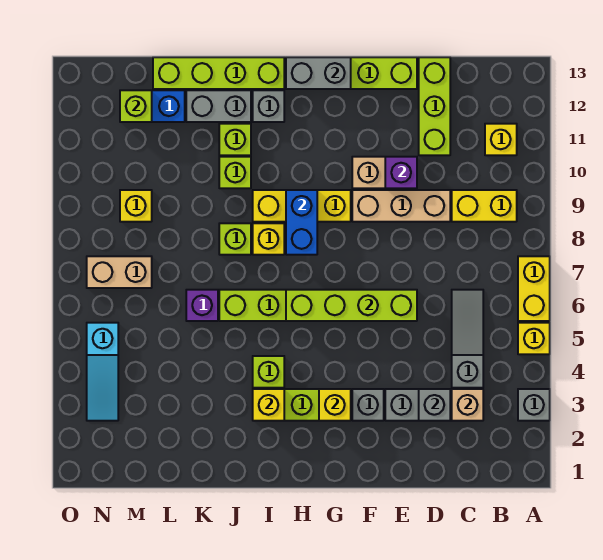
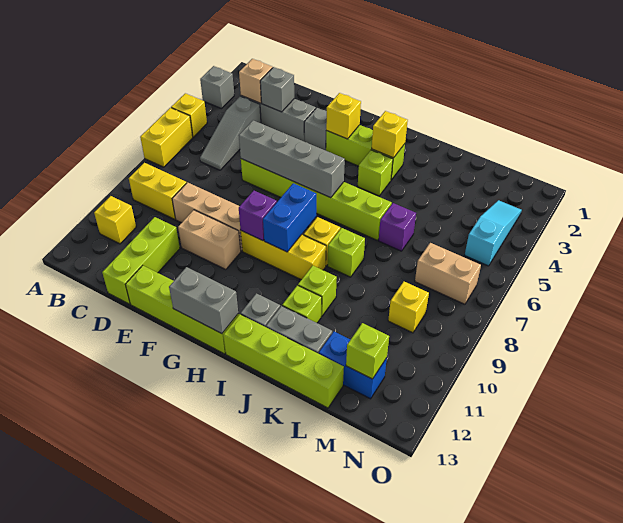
lime brick E6:H6 level 2 -> grey brick E6:H6 level 2
purple brick E10 level 2 -> purple brick G9 level 2

